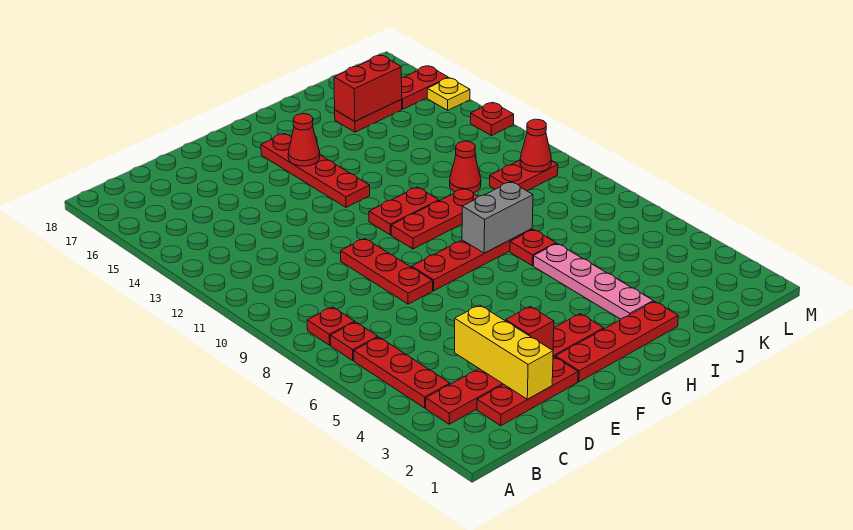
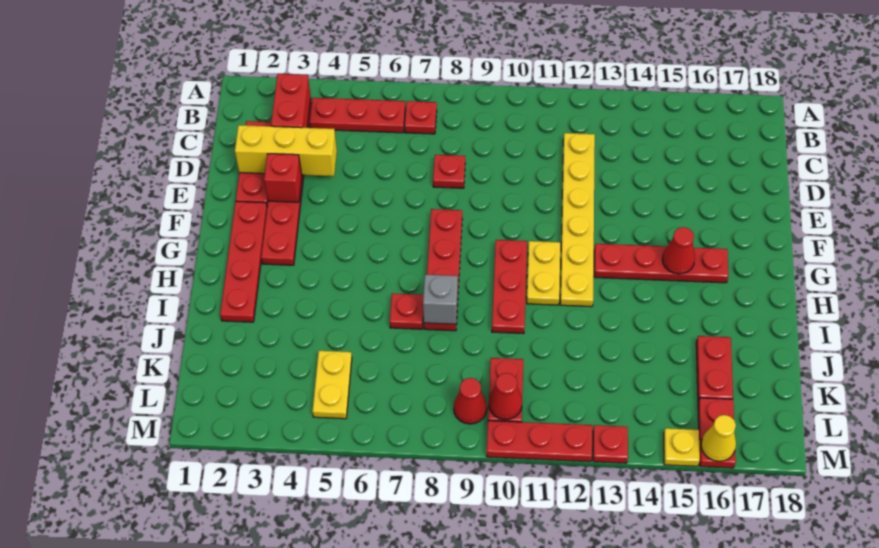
red plate B8 level 1 -> red plate D8 level 1
none -> yellow plate C12:H12 level 1
red plate E8:E10 level 1 -> red plate M10:M12 level 1
red plate G11:H11 level 1 -> yellow plate G11:H11 level 1
grey brick H8:I8 level 2 -> grey brick I8 level 2
pink plate I3:I6 level 1 -> none
red cone J11 level 1 -> red cone L9 level 1
red brick J16:K16 level 2 -> red brick B3:C3 level 2
none -> yellow plate K5:L5 level 1
none -> yellow cone M16 level 2

